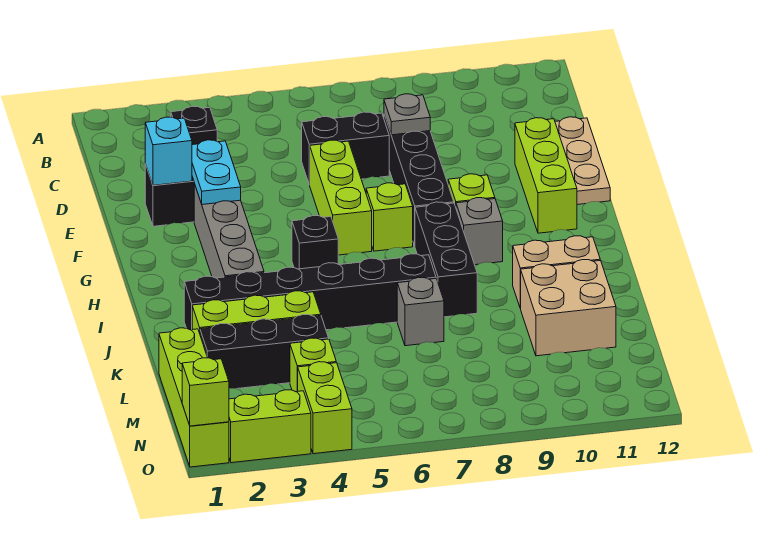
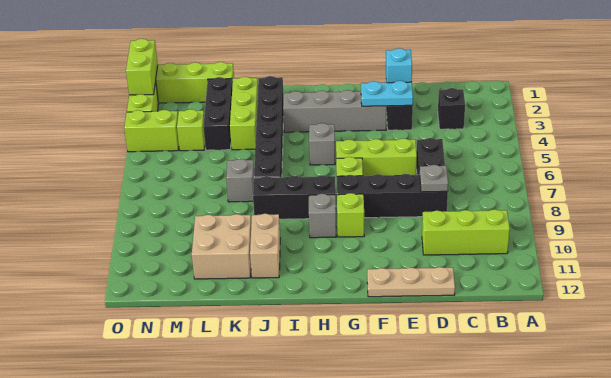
lime brick E11:G11 level 1 -> lime brick B10:D10 level 1
black brick H5 level 1 -> grey brick H5 level 1
lime brick O1 level 2 -> lime brick O1:O2 level 2

